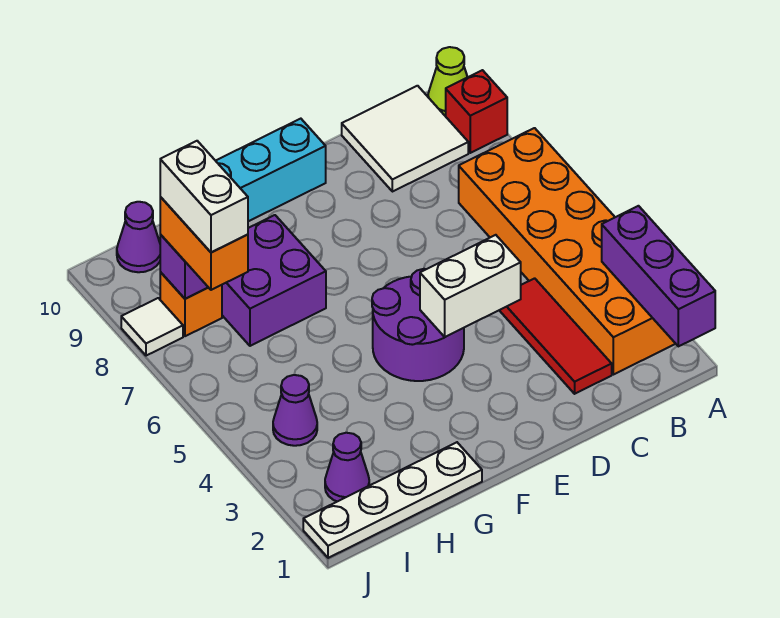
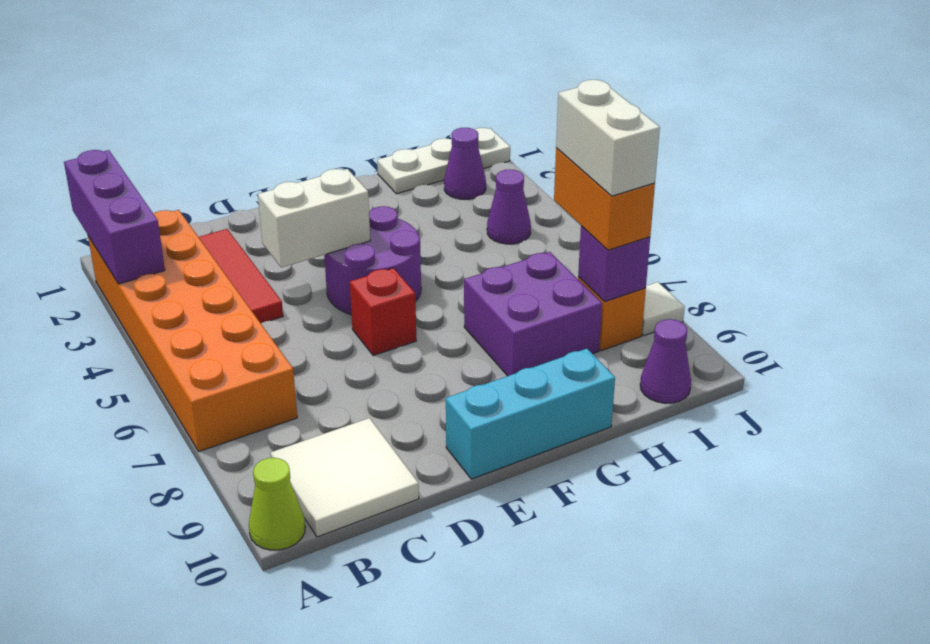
red brick A9 level 1 -> red brick E6 level 1
white plate G1:J1 level 1 -> white plate H1:J1 level 1

